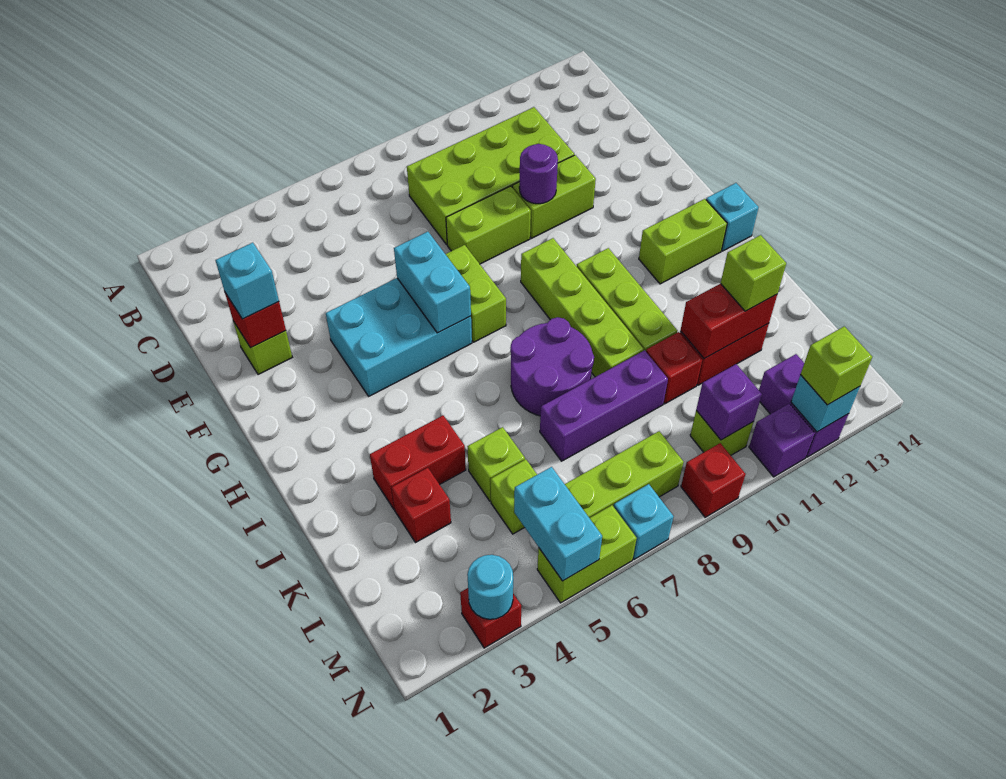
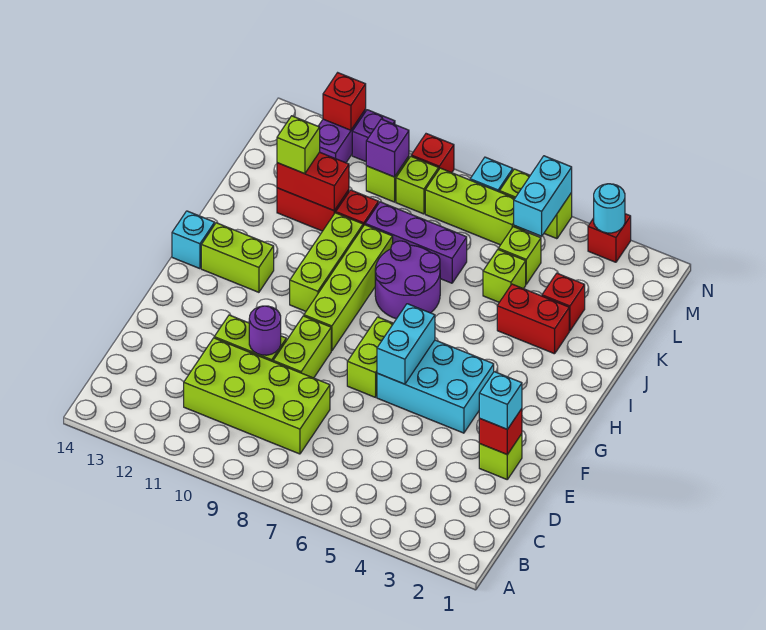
lime brick E8:E9 level 1 -> lime brick E9:F9 level 1
cyan brick N12 level 2 -> red brick N12 level 2
lime brick N12 level 3 -> lime brick M9 level 1

